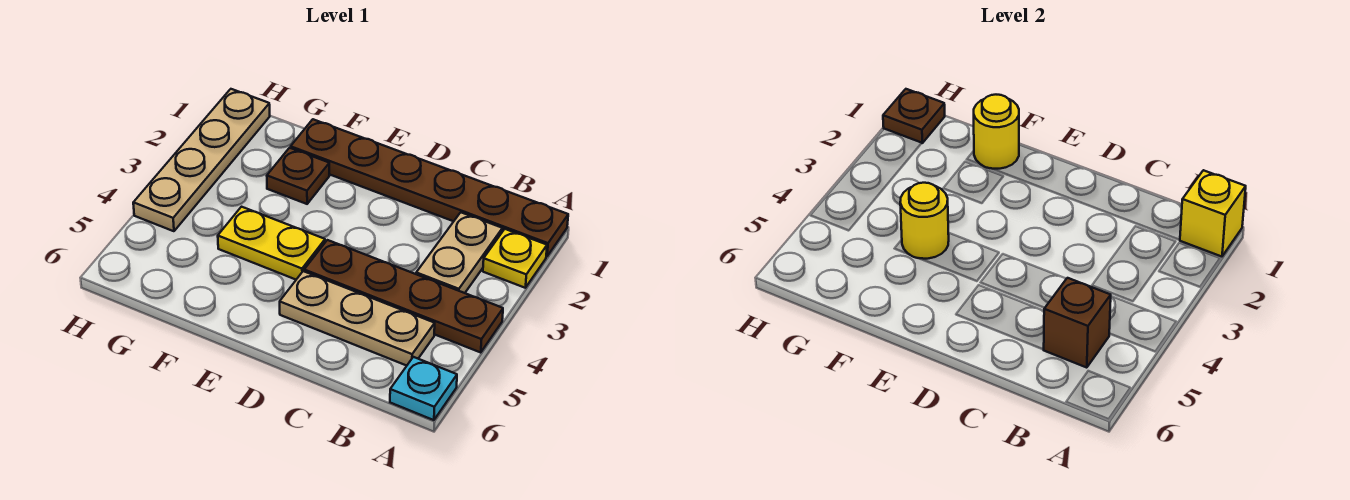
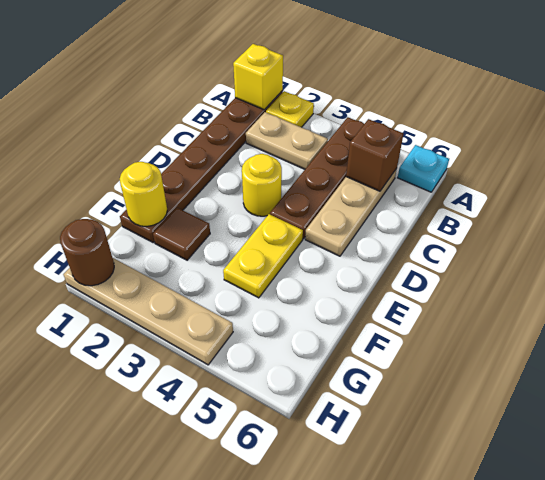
brown plate F2 level 1 -> brown tile F2 level 1
yellow round brick F4 level 2 -> yellow round brick D3 level 1
brown plate H1 level 2 -> brown round brick H1 level 2

